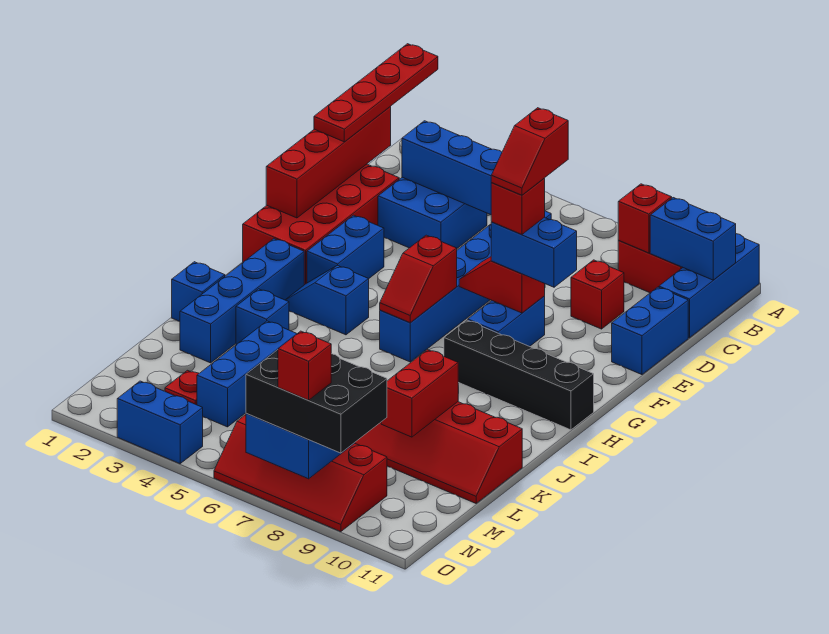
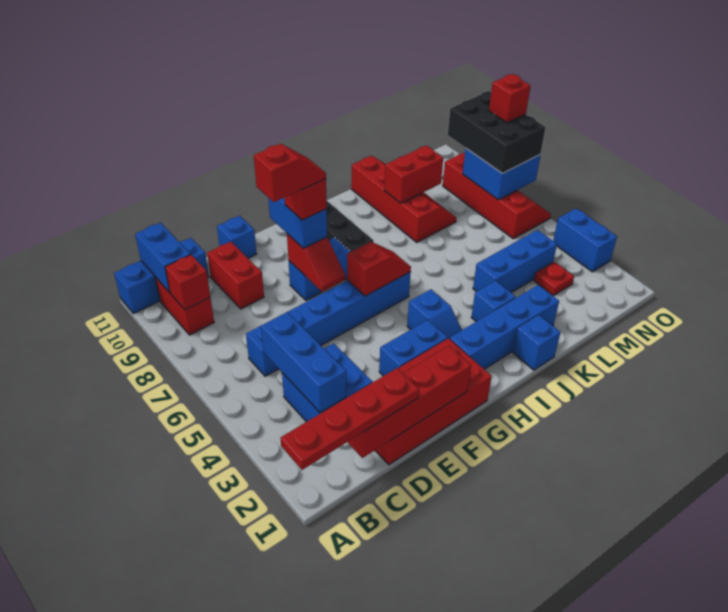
red brick D9 level 1 -> red brick D9:D10 level 1
blue brick D11:E11 level 1 -> blue brick E11 level 1

